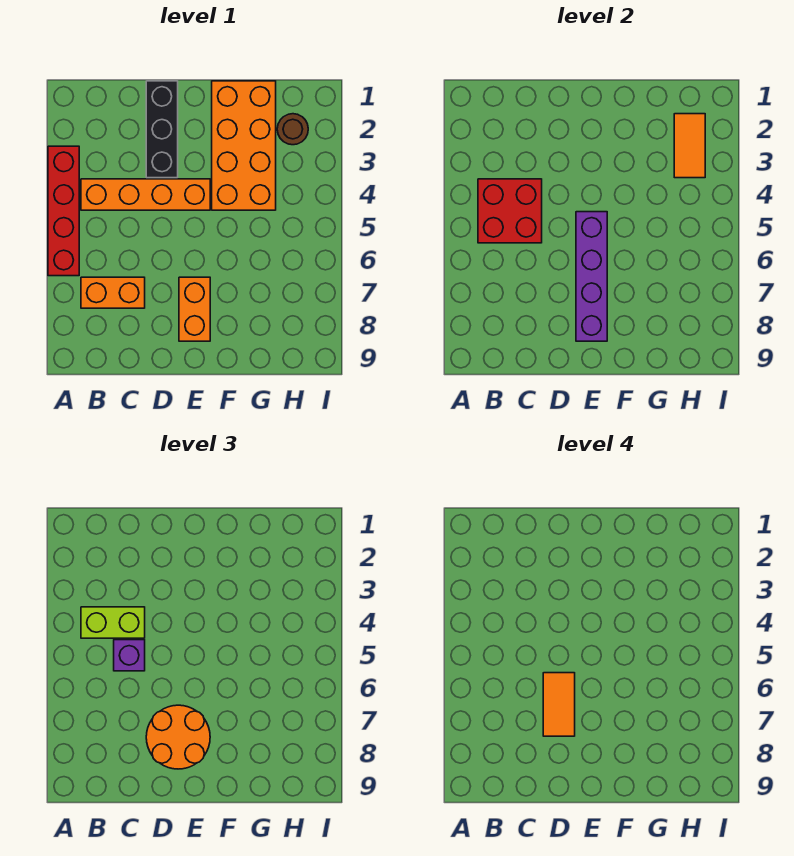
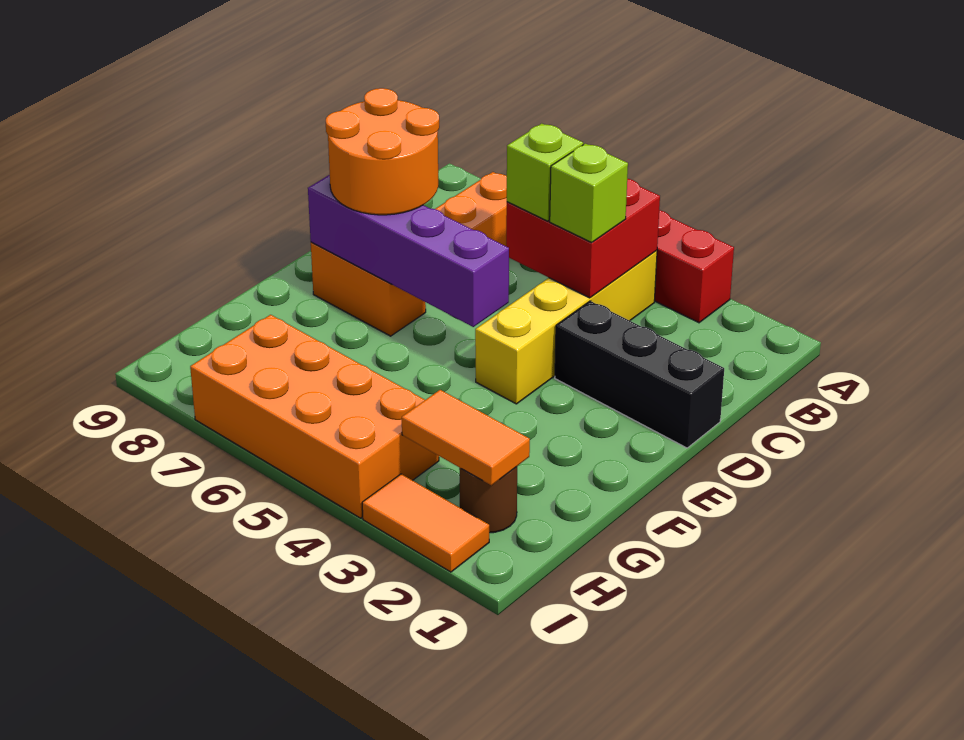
orange brick B4:E4 level 1 -> yellow brick B4:E4 level 1
lime brick B4:C4 level 3 -> lime brick C4 level 3
purple brick C5 level 3 -> lime brick C5 level 3
orange tile D6:D7 level 4 -> orange tile I2:I3 level 1
orange brick F1:G4 level 1 -> orange brick H4:I7 level 1

